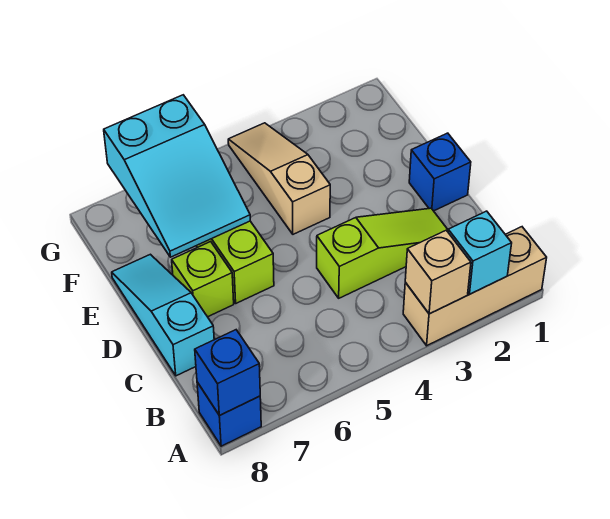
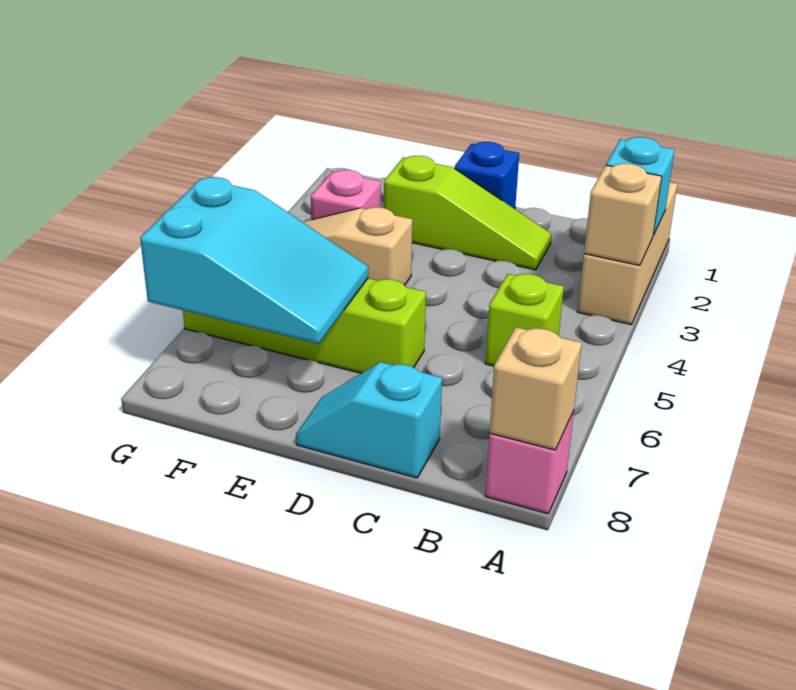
blue brick A8 level 1 -> pink brick A8 level 1
blue brick A8 level 2 -> tan brick A8 level 2
lime slope C2:C4 level 1 top 4 -> lime slope C2:E2 level 1 top E
cyan slope C8:E8 level 1 top C -> cyan slope C8:D8 level 1 top C
lime brick D7 level 1 -> lime brick B5 level 1
none -> pink brick F3 level 1

